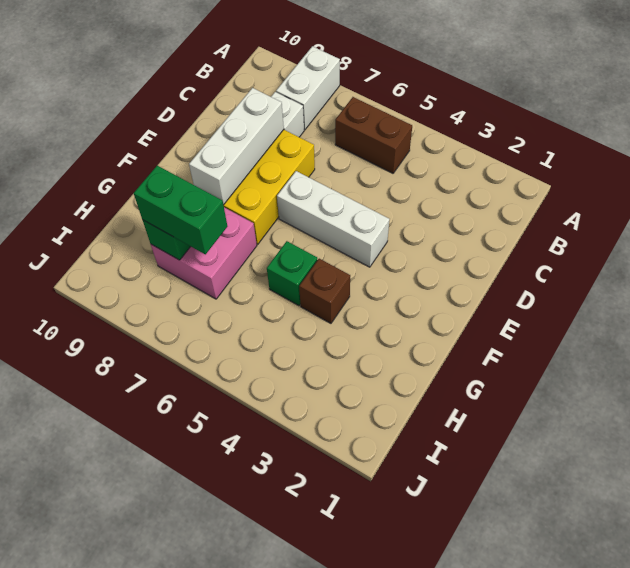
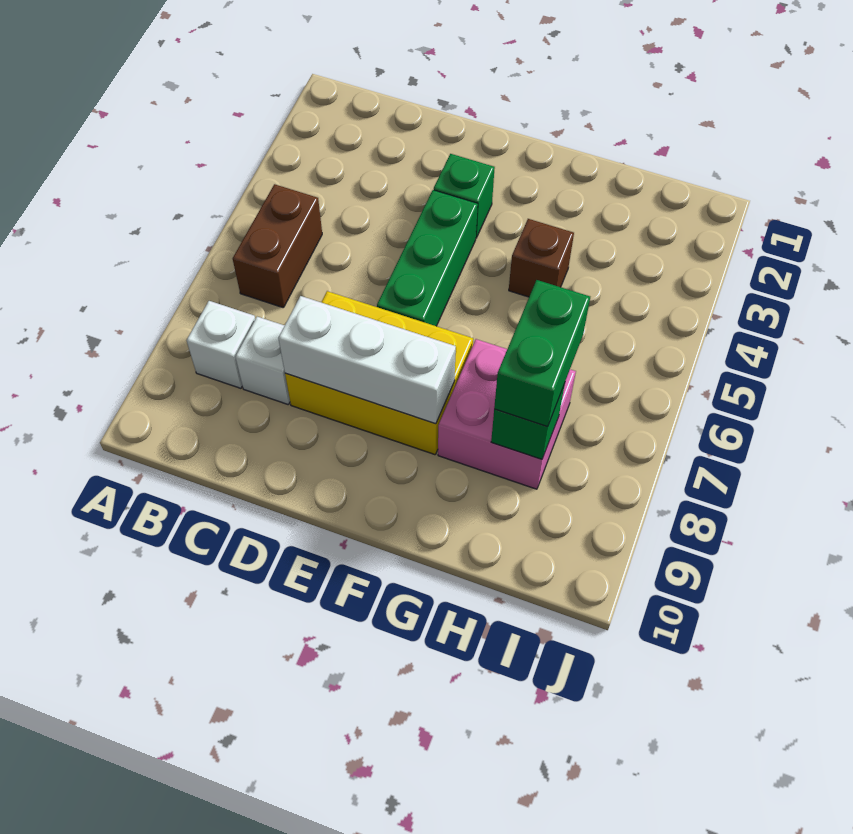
white brick A8:B8 level 1 -> white brick B8 level 1
white brick E4:E6 level 1 -> green brick E4:E6 level 1
green brick G5 level 1 -> green brick E3 level 1

